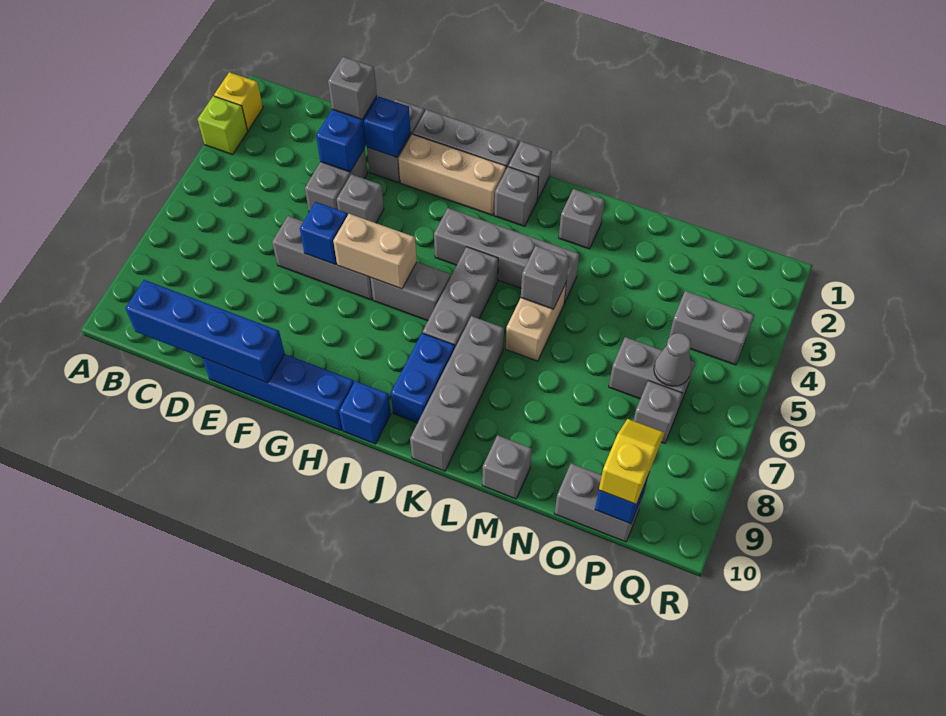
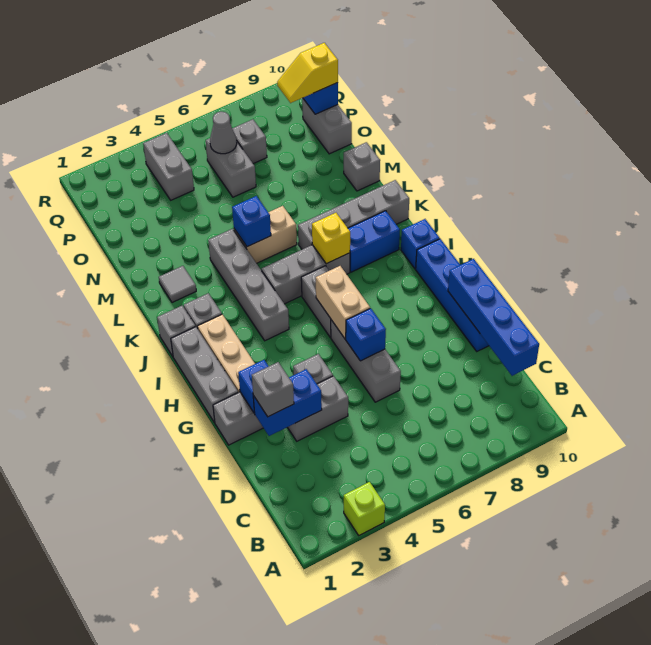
yellow brick A2 level 1 -> yellow brick J7 level 2
grey brick L2 level 1 -> grey tile L2 level 1
grey brick L5 level 2 -> blue brick L5 level 2

